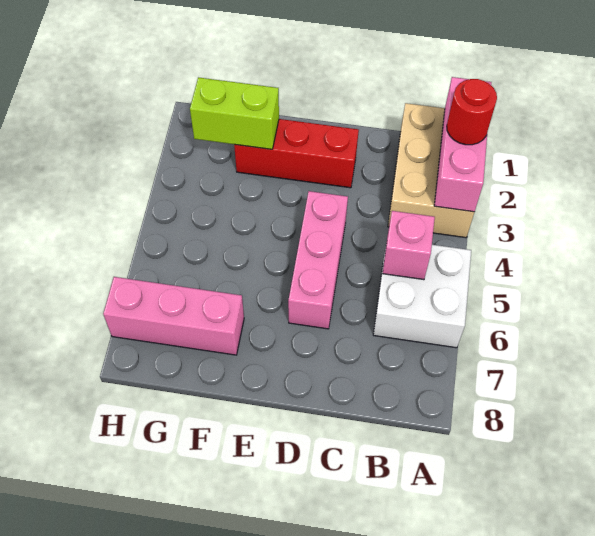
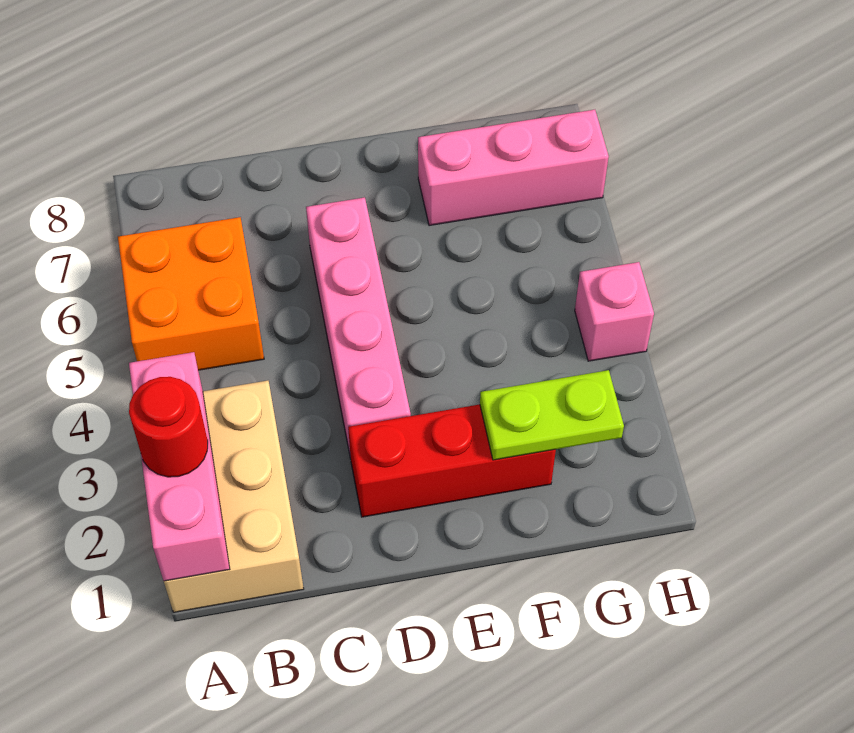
white brick A5:B6 level 1 -> orange brick A5:B6 level 1
pink brick B5 level 2 -> pink brick H4 level 1
pink brick D4:D6 level 1 -> pink brick D3:D6 level 1
lime brick F2:G2 level 2 -> lime plate F2:G2 level 2

